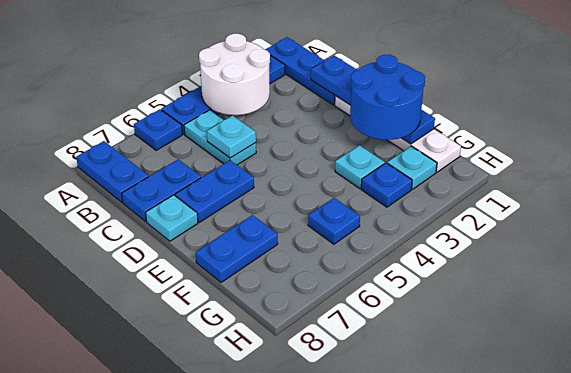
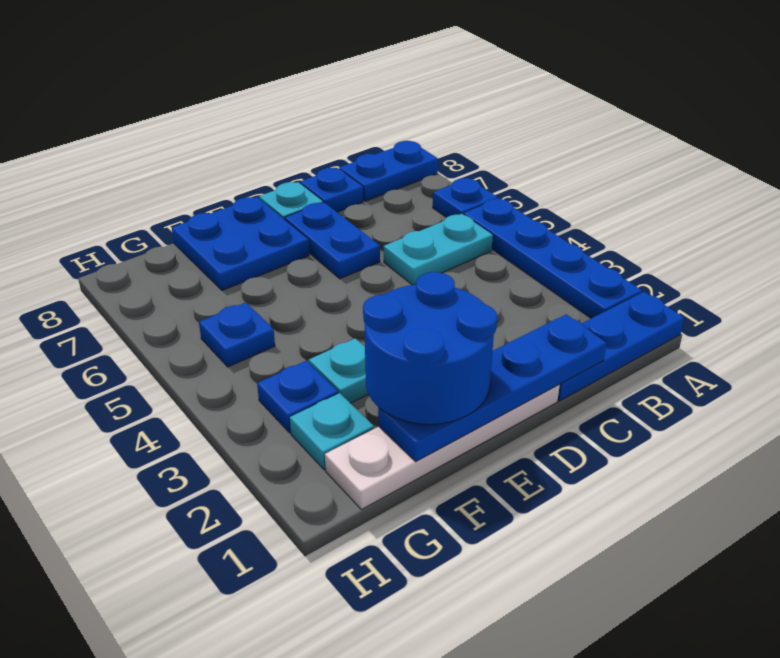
white round brick A3:B4 level 2 -> none
cyan plate C5 level 2 -> none
blue plate C7:C8 level 1 -> blue plate C8 level 1
blue plate F7:F8 level 1 -> blue plate E7:F8 level 1

